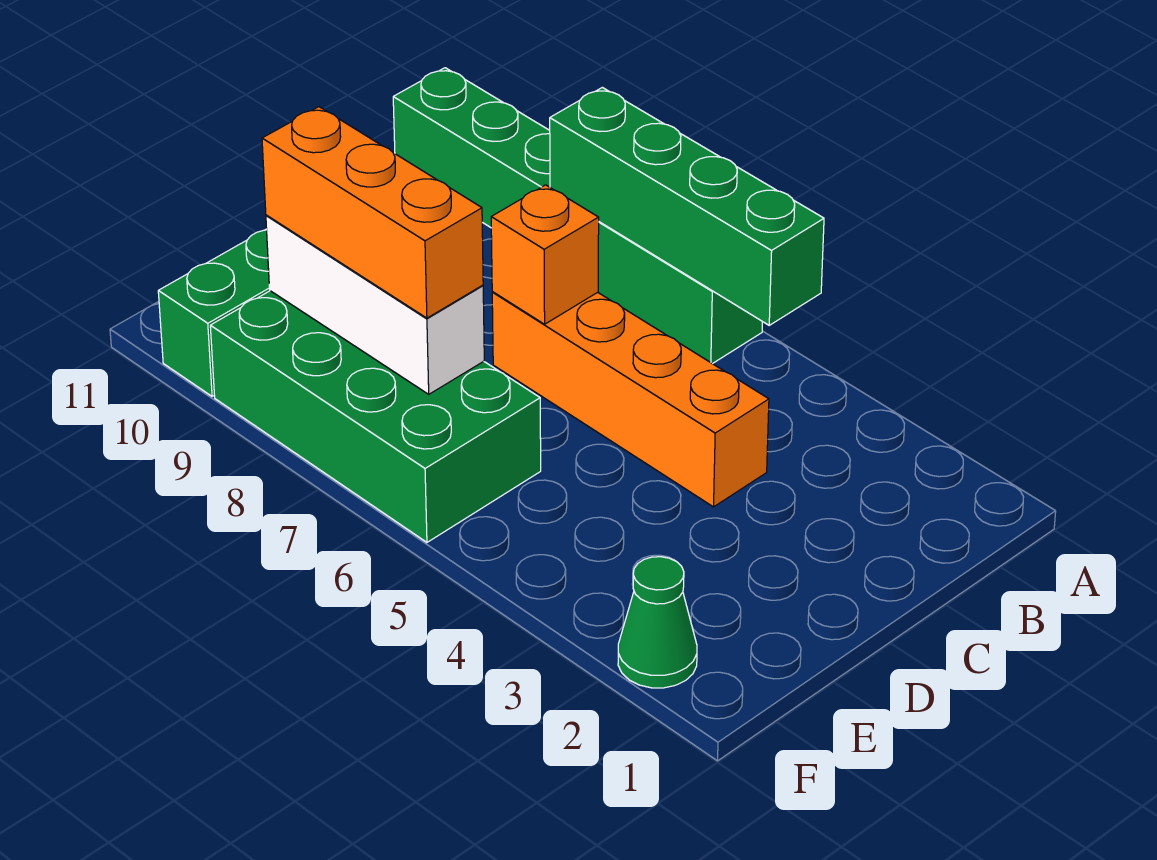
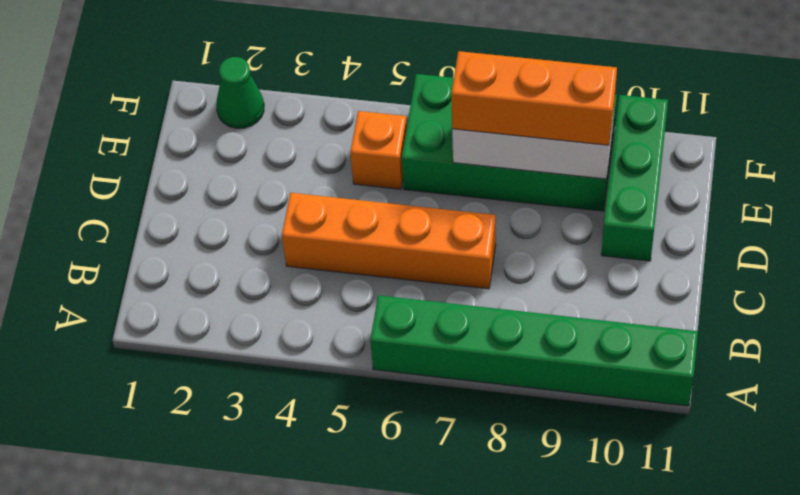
green brick A5:A8 level 2 -> none
orange brick C7 level 2 -> orange brick E5 level 1

